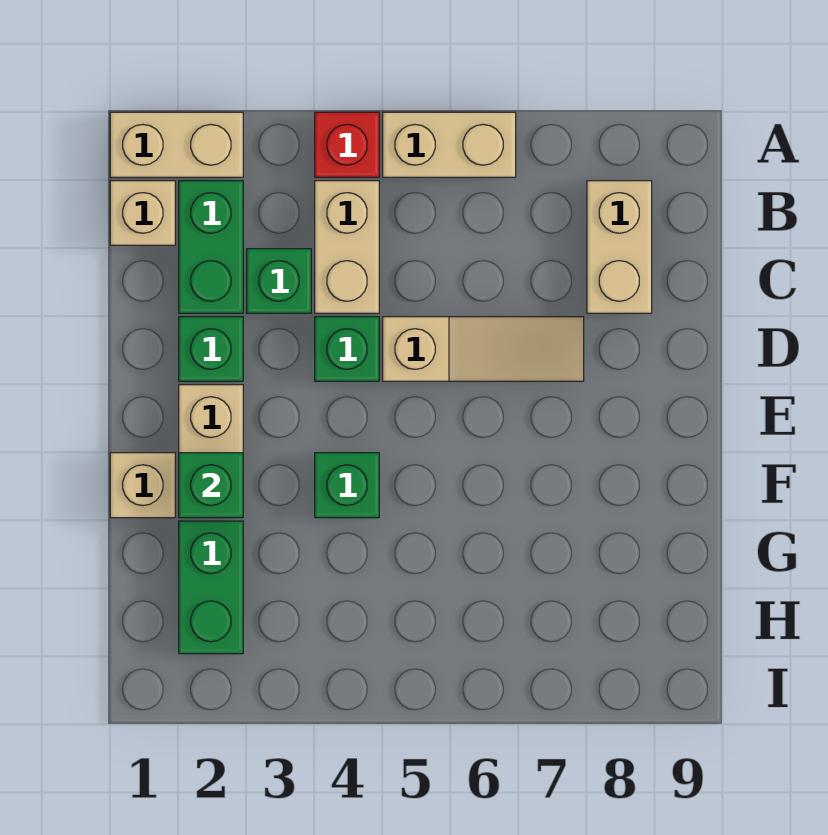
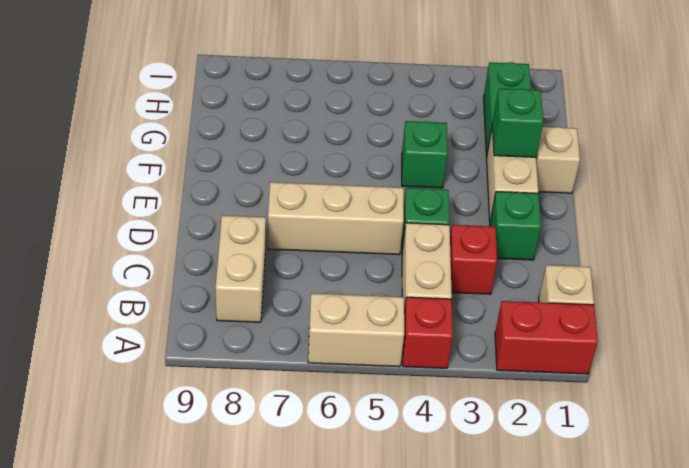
tan brick A1:A2 level 1 -> red brick A1:A2 level 1
green brick B2:C2 level 1 -> none
green brick C3 level 1 -> red brick C3 level 1
tan slope D5:D7 level 1 top 5 -> tan brick D5:D7 level 1

